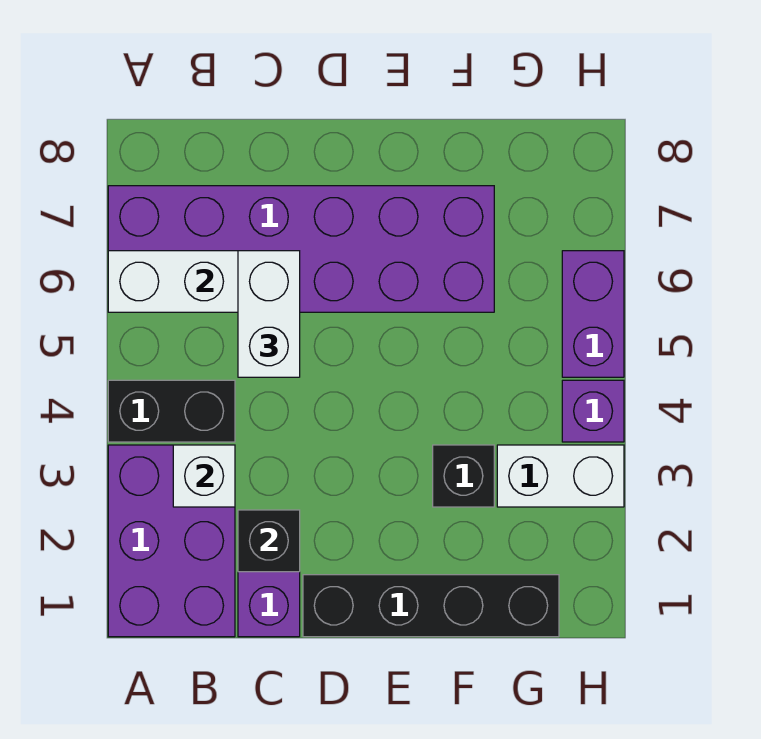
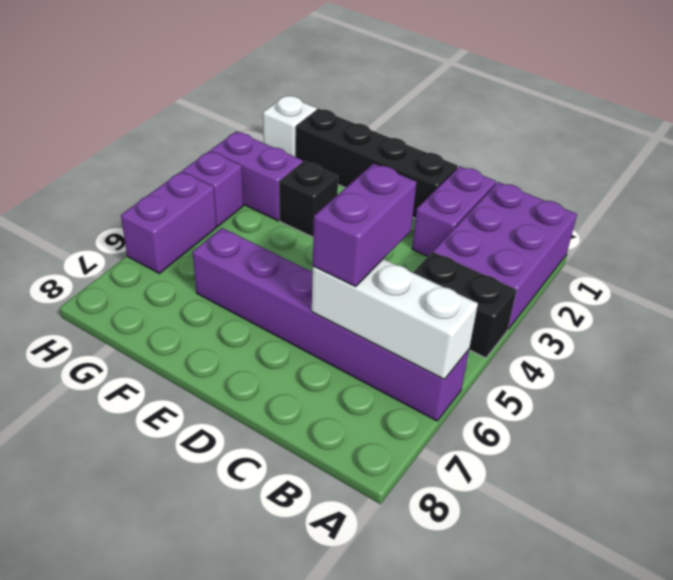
purple brick A6:F7 level 1 -> purple brick A6:F6 level 1
white brick B3 level 2 -> white brick H1 level 1
black brick C2 level 2 -> none
white brick C5:C6 level 3 -> purple brick C5:C6 level 3
white brick G3:H3 level 1 -> purple brick G3:H3 level 1

